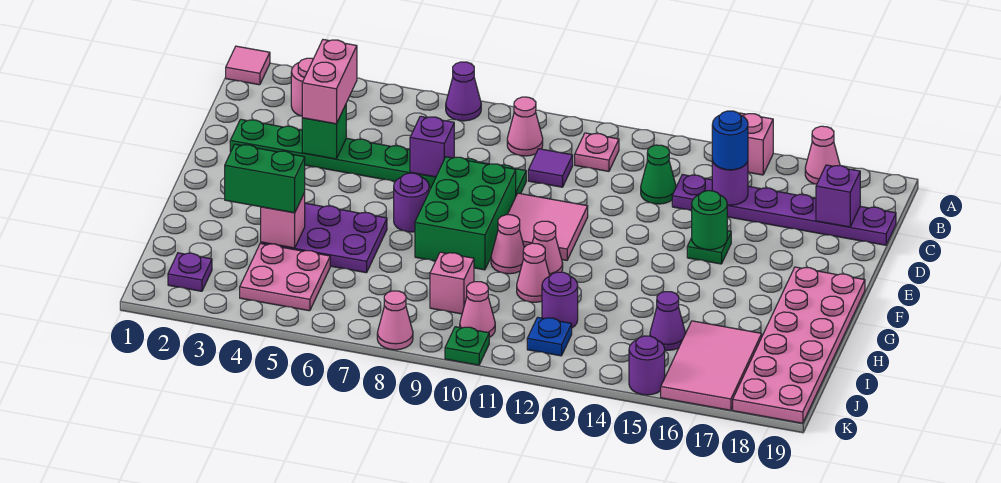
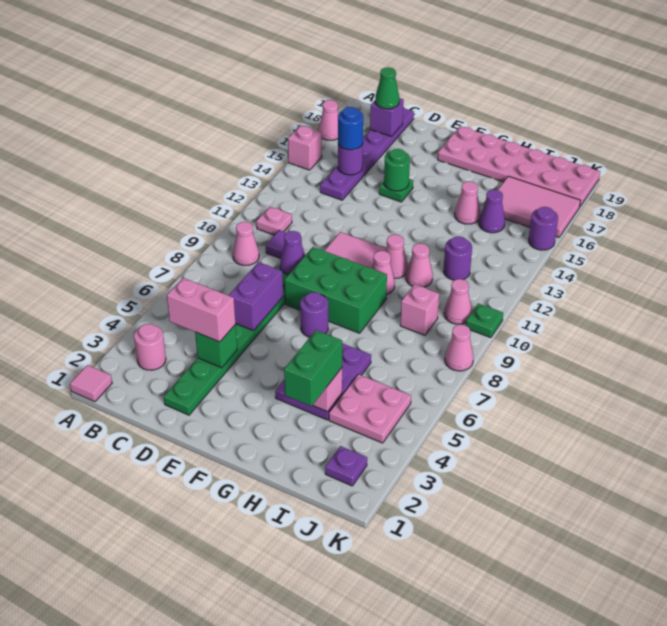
purple cone A7 level 1 -> purple cone D9 level 2
green cone C13 level 1 -> green cone C18 level 3
purple brick D7 level 2 -> purple brick D6:D7 level 2
none -> pink cone H15 level 1
blue plate J12 level 1 -> none

